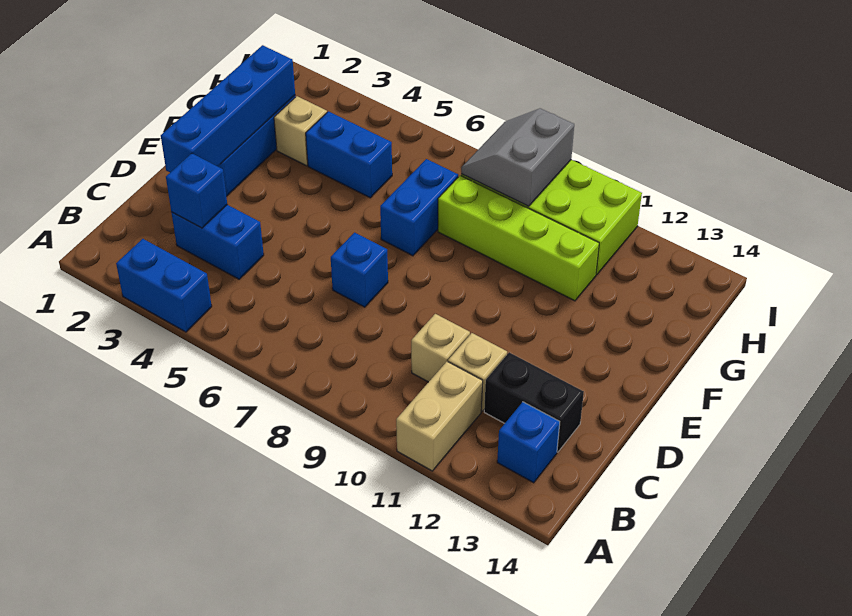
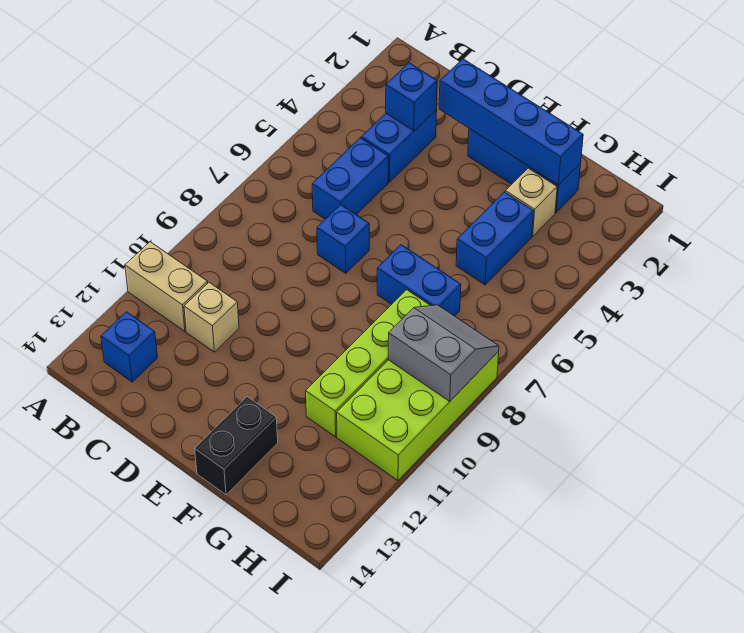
blue brick A3:A4 level 1 -> blue brick C5:C6 level 1
tan brick C10 level 1 -> none
black brick C12:C13 level 1 -> black brick F13:F14 level 1

